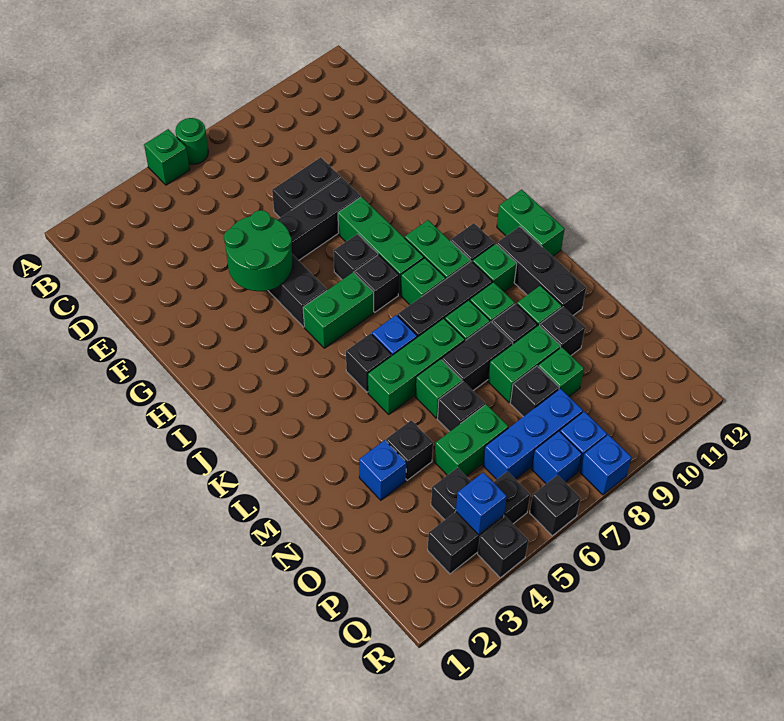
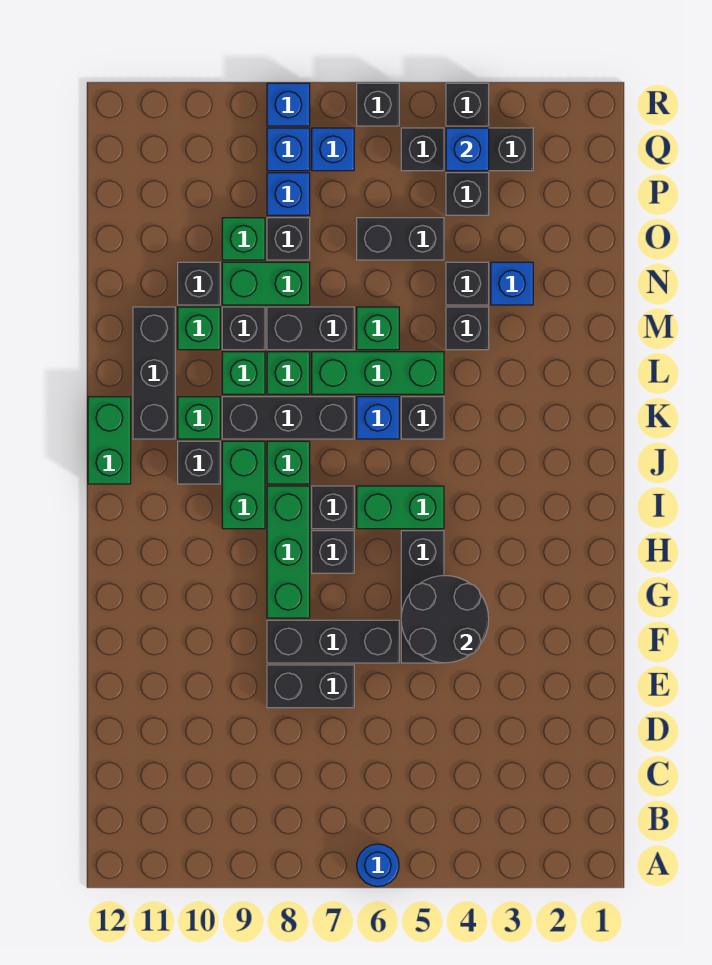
green brick A5 level 1 -> none
green round brick A6 level 1 -> blue round brick A6 level 1
green round brick F4:G5 level 2 -> black round brick F4:G5 level 2
black brick N6 level 1 -> black brick M4 level 1
green brick O5:O6 level 1 -> black brick O5:O6 level 1
blue brick P6:P8 level 1 -> blue brick P8 level 1

